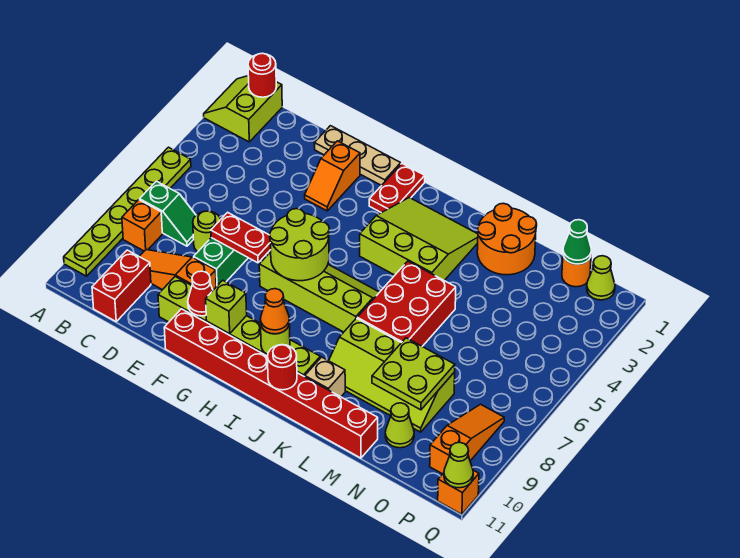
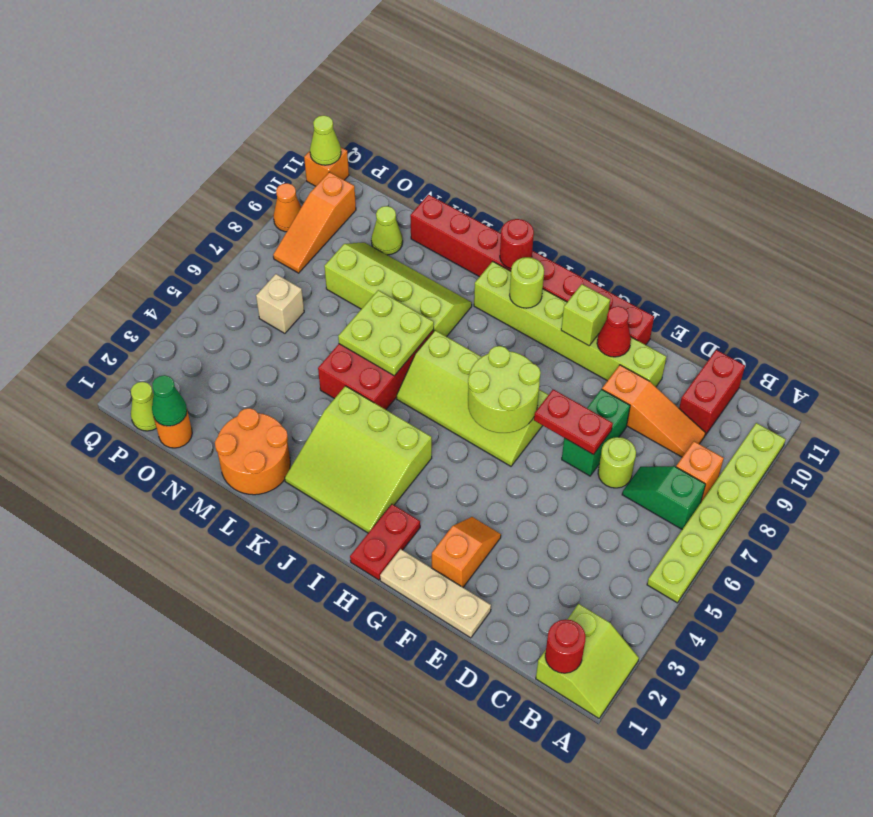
orange cone I10 level 3 -> orange cone Q9 level 1
tan brick K10 level 1 -> tan brick O6 level 1
lime plate M8:N9 level 2 -> lime plate K6:L7 level 2

